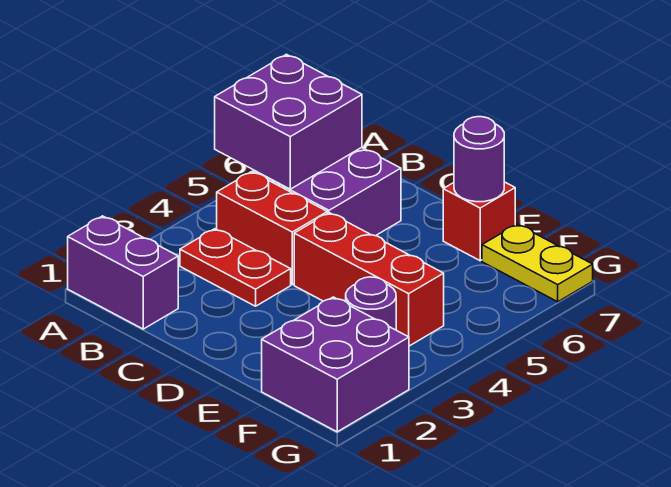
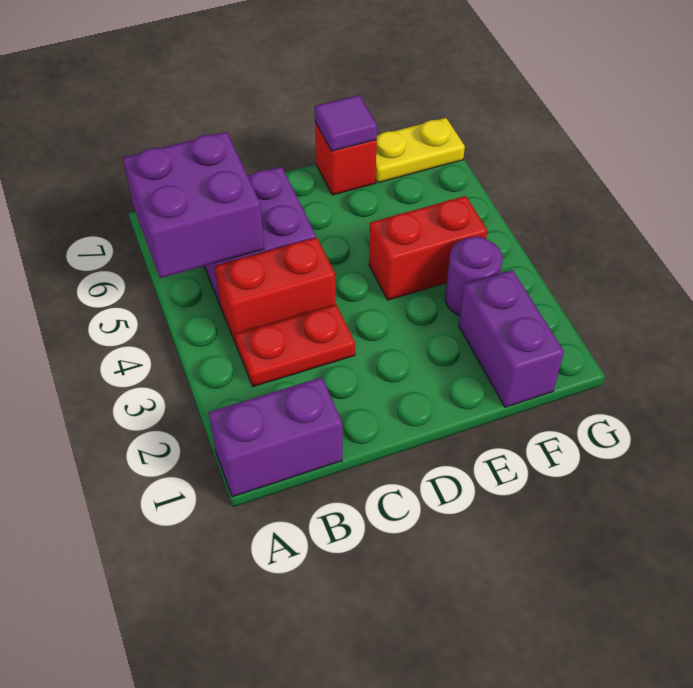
red brick D4:F4 level 1 -> red brick E4:F4 level 1
purple round brick E7 level 2 -> purple tile E7 level 2
purple brick F1:G2 level 1 -> purple brick F1:F2 level 1

